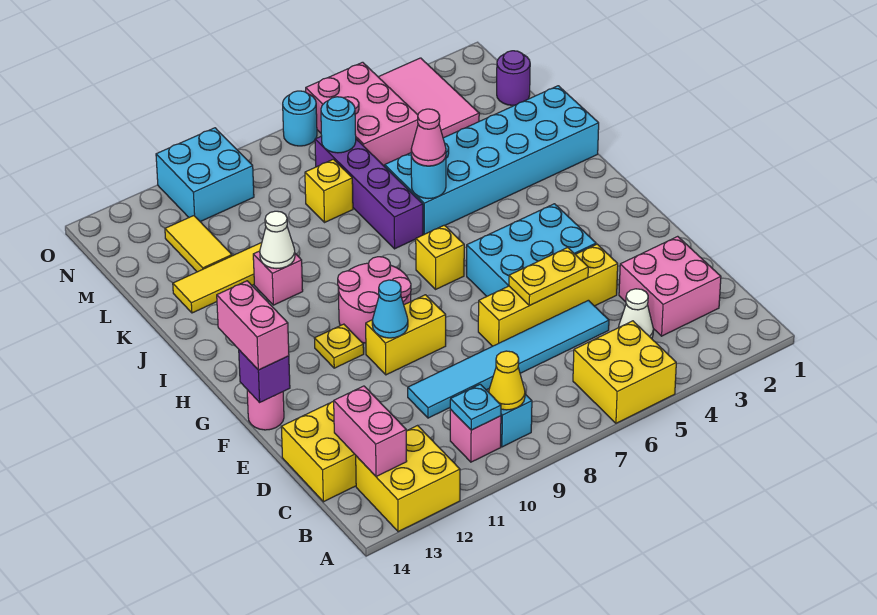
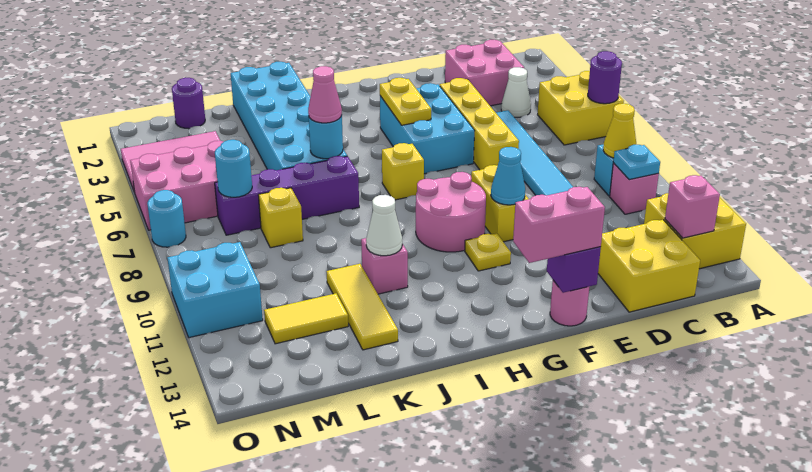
none -> purple round brick A6 level 2
pink brick B13:C13 level 2 -> pink brick B13 level 2
yellow plate E5:E6 level 2 -> yellow plate G4:G5 level 2

